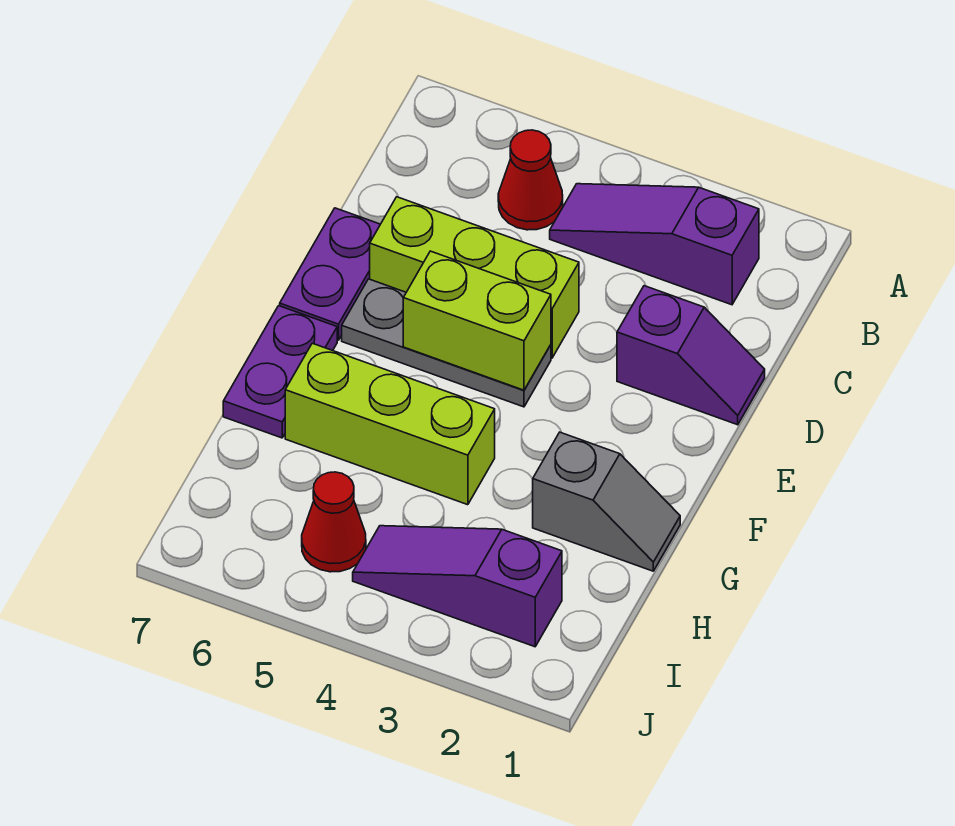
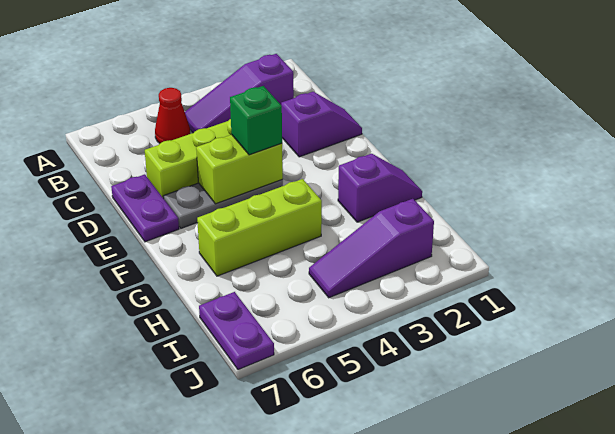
none -> green brick E4 level 3
purple plate F7:G7 level 1 -> purple plate I7:J7 level 1
grey slope G1:G2 level 1 top 2 -> purple slope G1:G2 level 1 top 2
red cone I5 level 1 -> none

